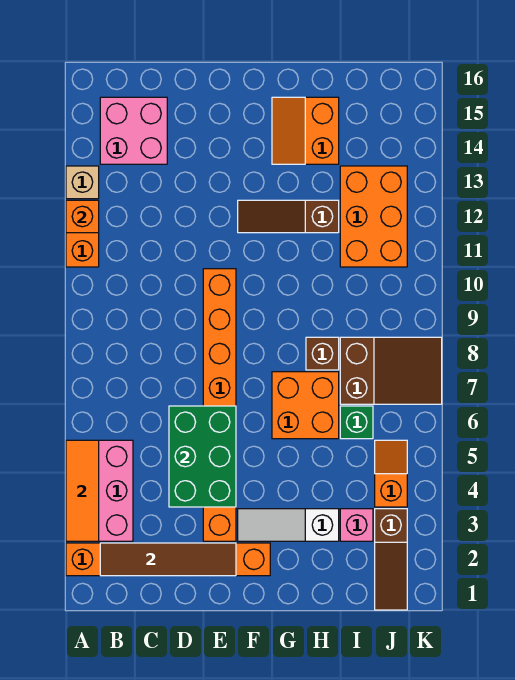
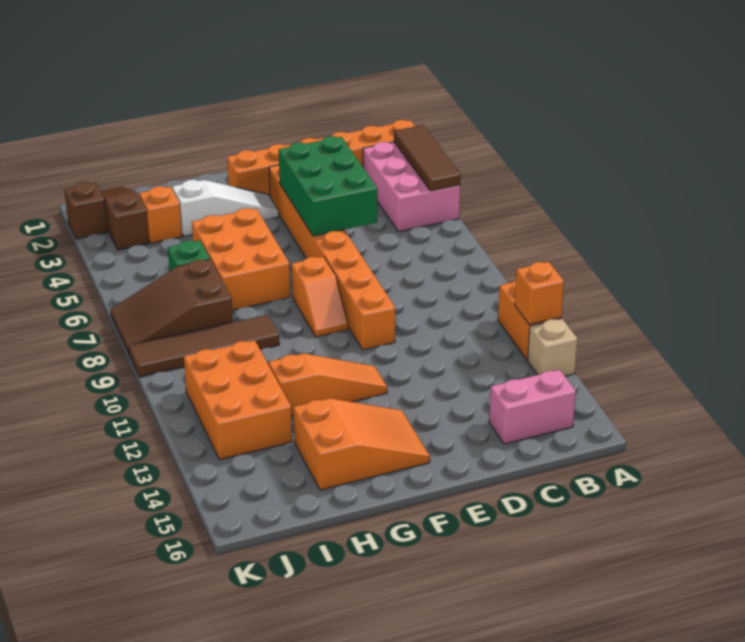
orange tile A3:A5 level 2 -> brown tile A3:A5 level 2
brown tile B2:E2 level 2 -> brown tile H9:K9 level 1
pink brick B14:C15 level 1 -> pink brick B15:C15 level 1
brown slope F12:H12 level 1 top H -> orange slope F12:H12 level 1 top H
orange brick G6:H7 level 1 -> orange brick G5:H7 level 1
orange slope G14:H15 level 1 top H -> orange slope F14:H15 level 1 top H
brown brick H8 level 1 -> brown brick K2 level 1
pink brick I3 level 1 -> orange brick I3 level 1
orange slope J4:J5 level 1 top 4 -> orange slope F8:F9 level 1 top 8

